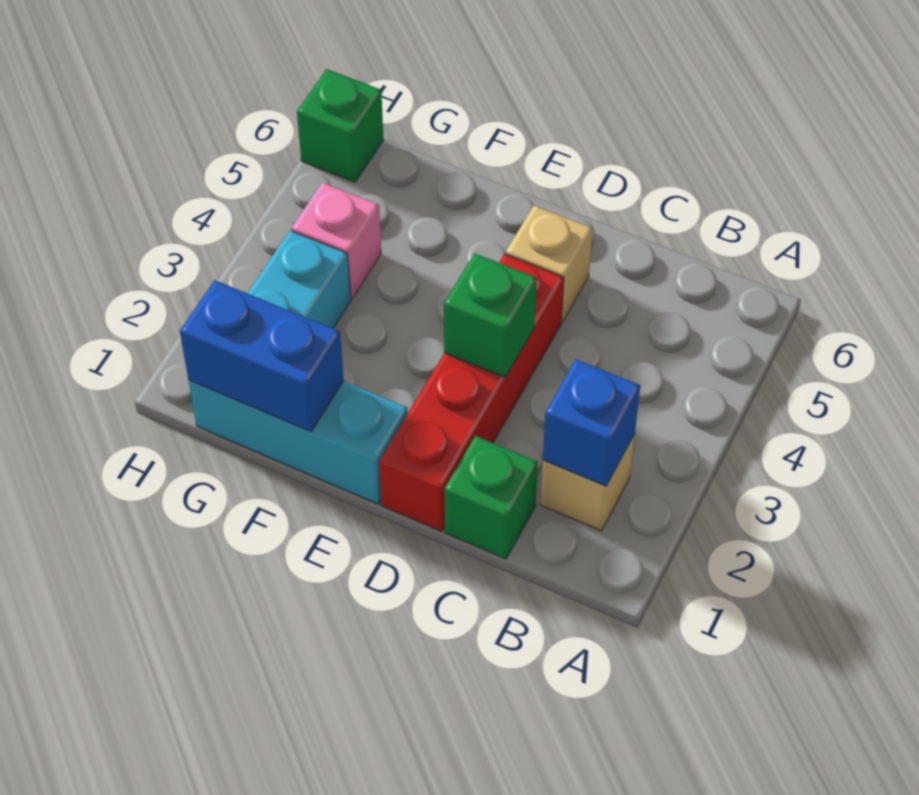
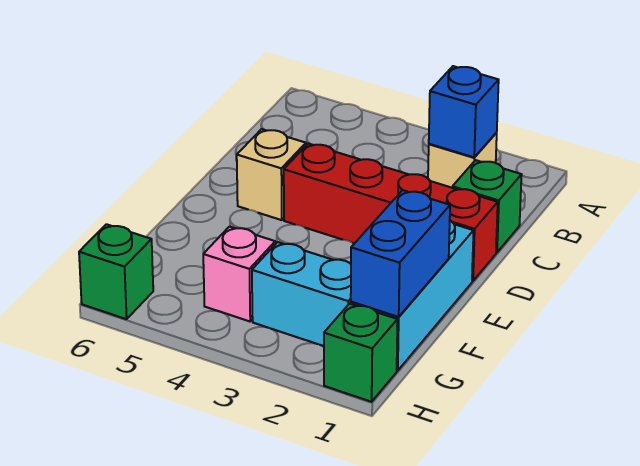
green brick D3 level 2 -> green brick H1 level 1

